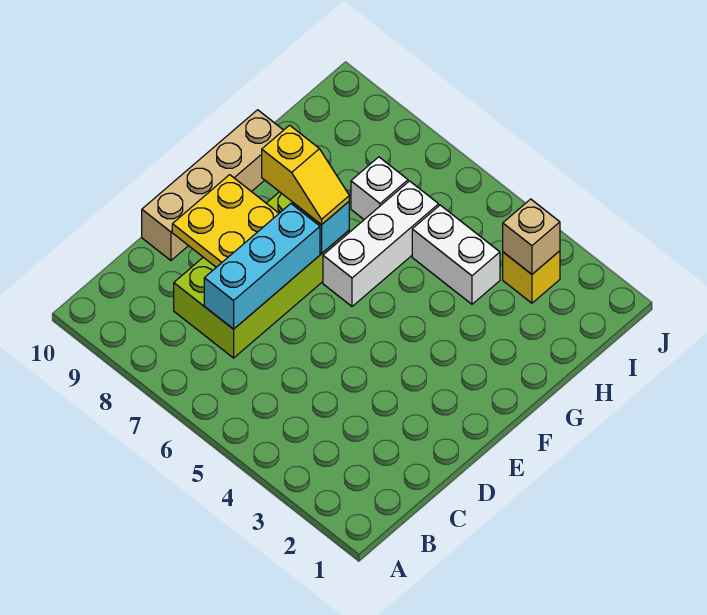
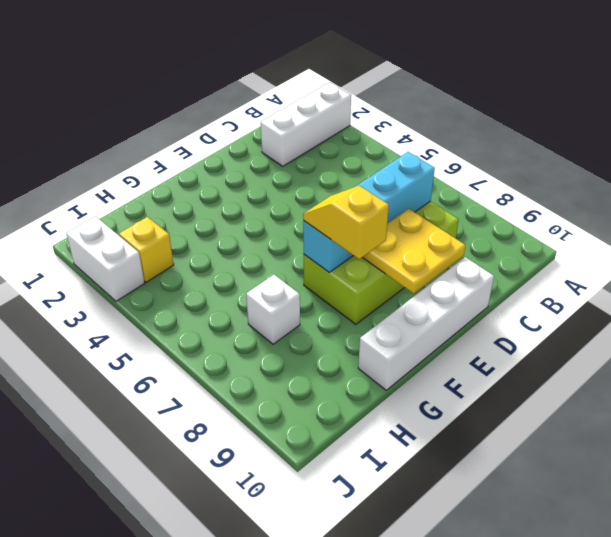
tan brick D10:G10 level 1 -> white brick D10:G10 level 1
white brick F6:H6 level 1 -> white brick A2:C2 level 1
white brick H4:H5 level 1 -> white brick J2:J3 level 1
tan brick I3 level 2 -> none

